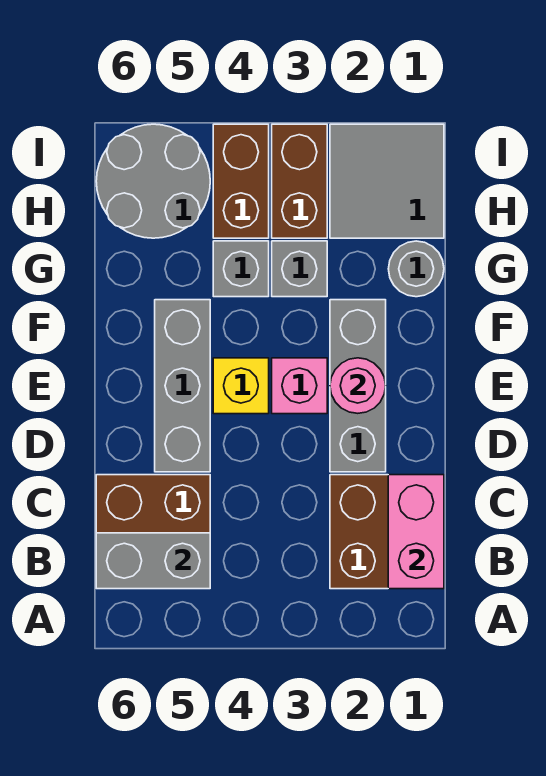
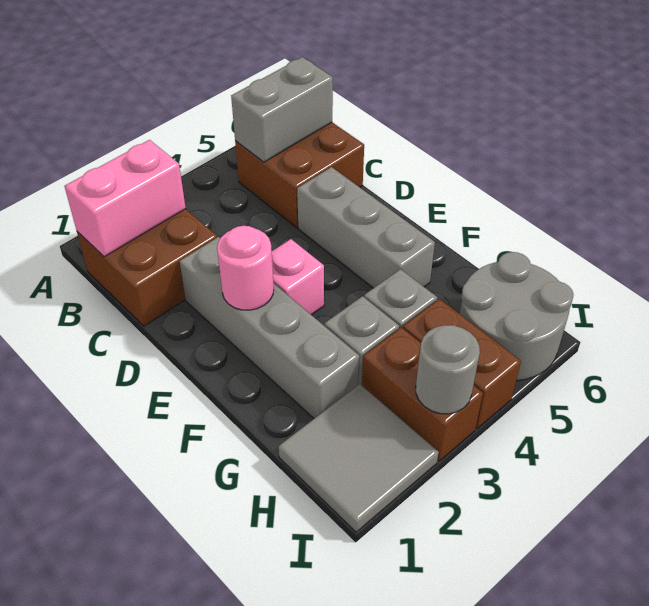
pink brick B1:C1 level 2 -> pink brick B1:B2 level 2
grey brick D2:F2 level 1 -> grey brick D2:G2 level 1
yellow brick E4 level 1 -> none
grey round brick G1 level 1 -> grey round brick I3 level 2

